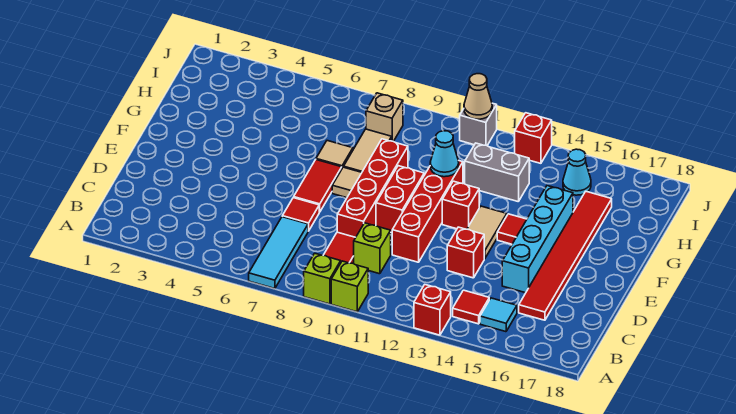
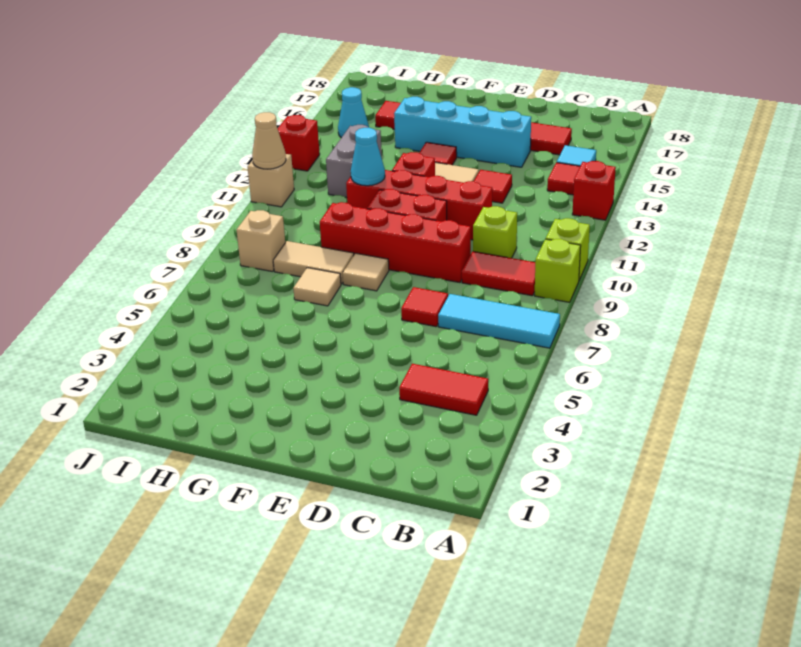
red brick D13 level 1 -> red tile D13 level 1
red tile E7:F7 level 1 -> red tile B4:C4 level 1
grey brick J11 level 1 -> tan brick J11 level 1

